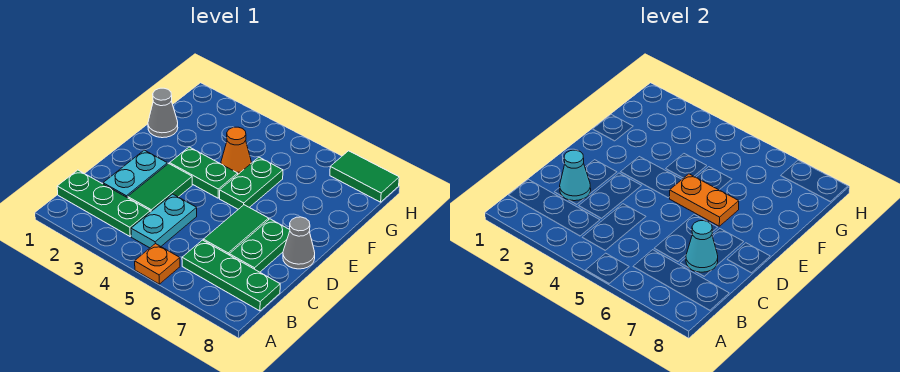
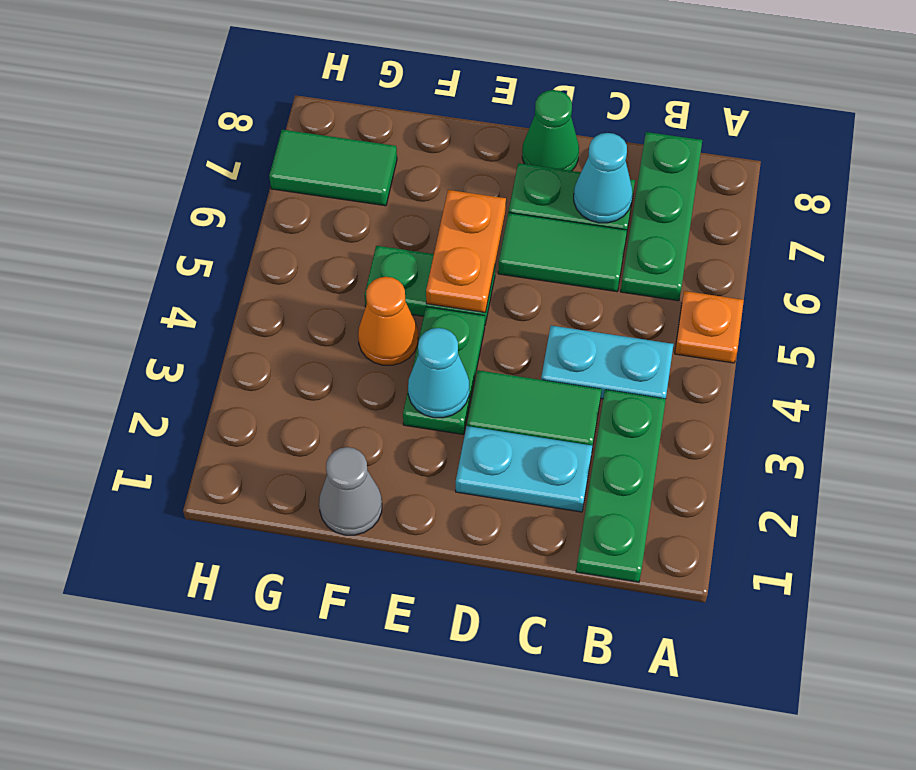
cyan cone C2 level 2 -> cyan cone E3 level 2
grey cone D8 level 1 -> green cone D8 level 1
green tile H7:H8 level 1 -> green tile G7:H7 level 1

